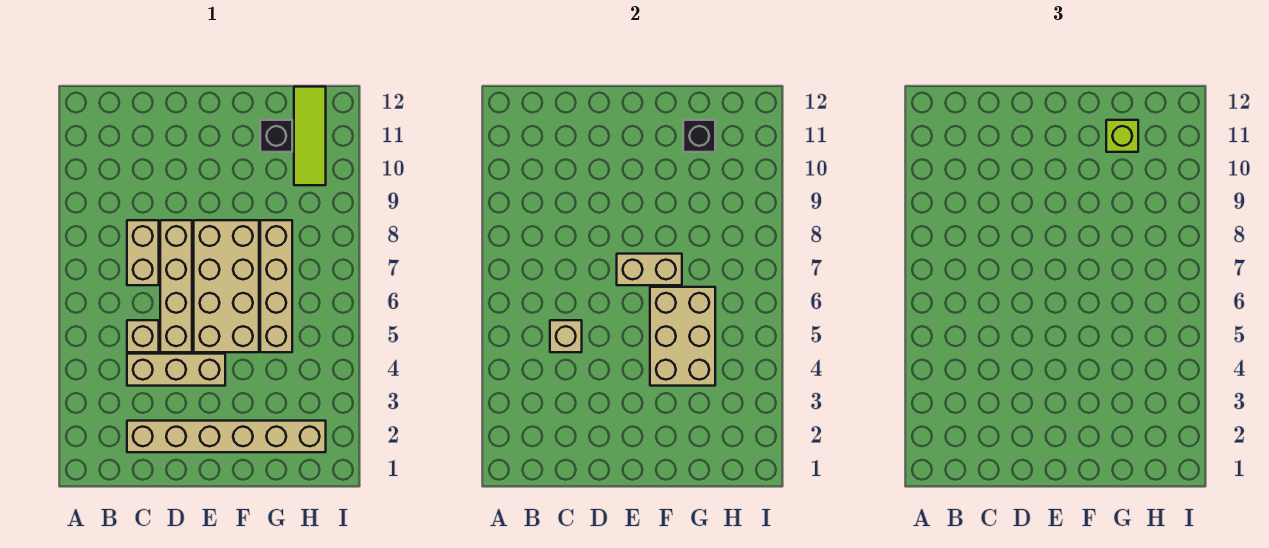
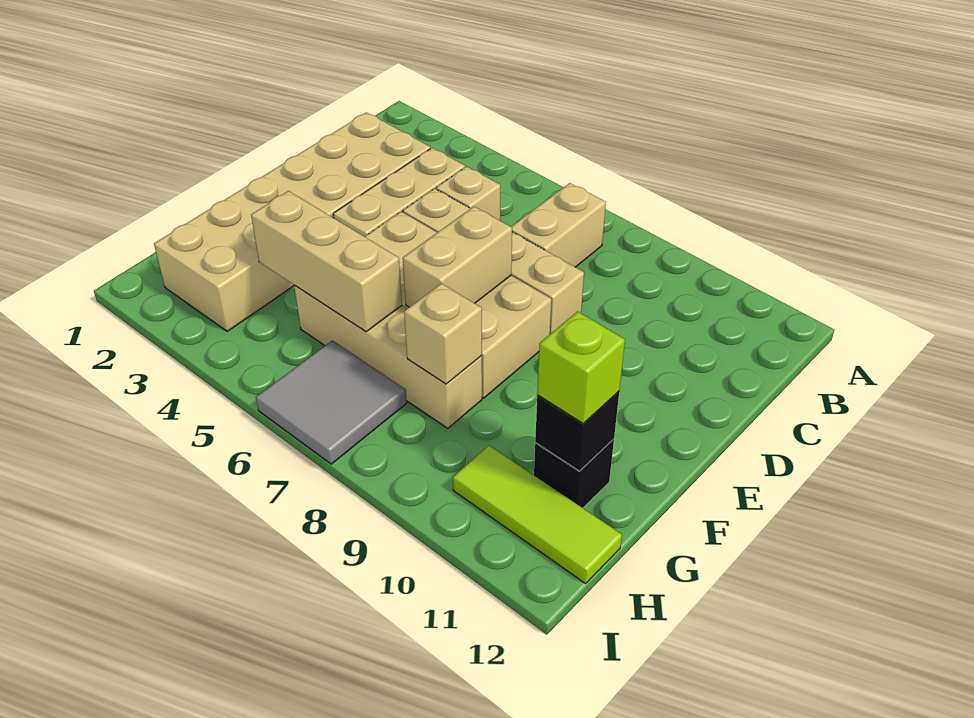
tan brick C2:H2 level 1 -> tan brick C2:H3 level 1
tan brick C5 level 2 -> tan brick G8 level 2
tan brick C7:C8 level 1 -> tan brick B7:C7 level 1
tan brick F4:G6 level 2 -> tan brick G4:G6 level 2
none -> grey tile H6:I7 level 1

